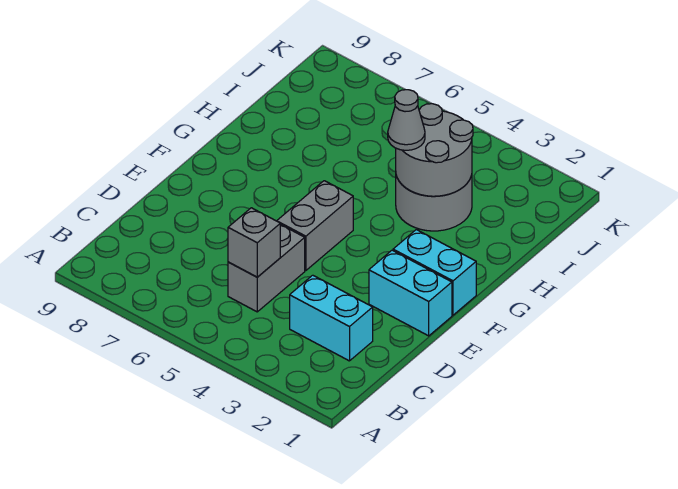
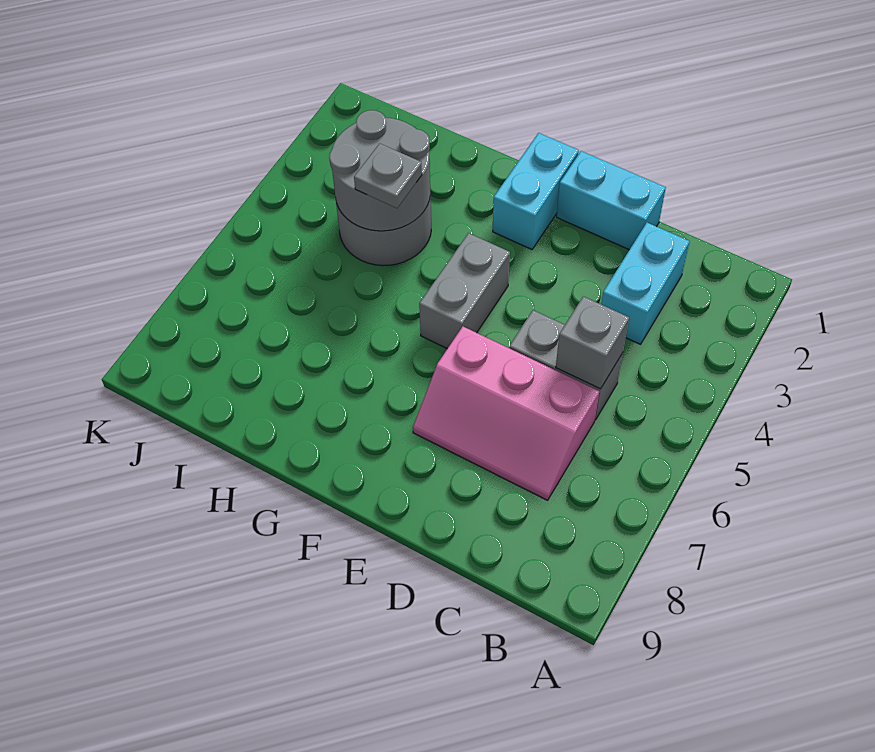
none -> pink slope C6:E7 level 1 top 6
cyan brick E1:E2 level 1 -> cyan brick D1:E1 level 1
grey brick E5:F5 level 1 -> grey brick F4:F5 level 1
grey cone H4 level 3 -> grey plate H4 level 3

